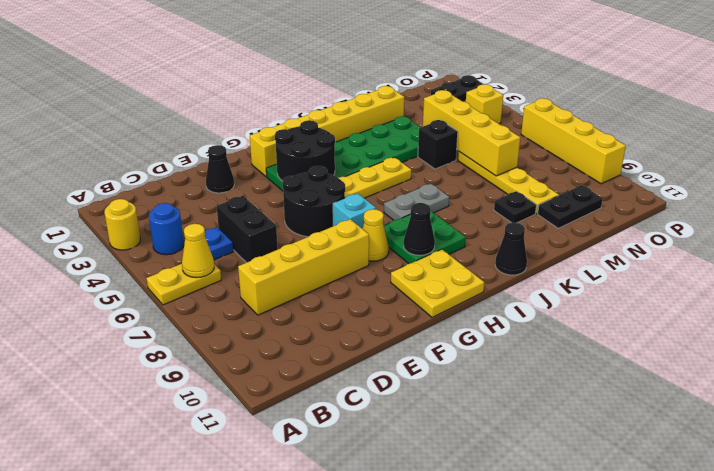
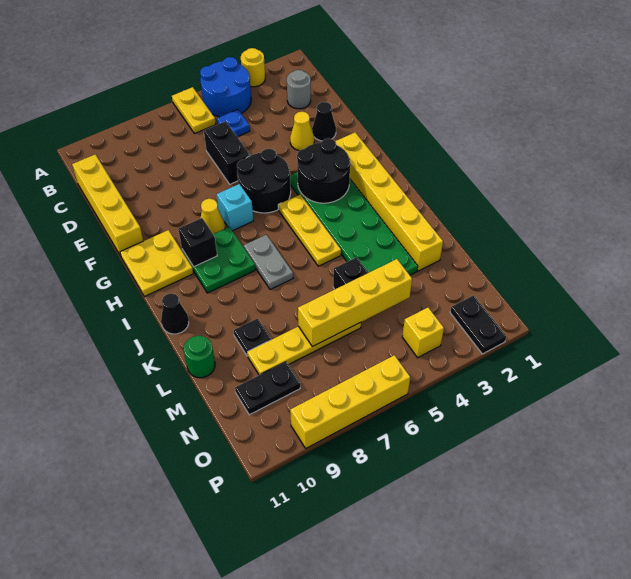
blue round brick B4 level 1 -> blue round brick A4:B5 level 1
yellow cone B6 level 2 -> yellow cone E3 level 1
none -> grey round brick C2 level 1
yellow brick C8:F8 level 1 -> yellow brick C11:F11 level 1
black brick D5:D6 level 1 -> black brick D6:E6 level 1
black cone H9 level 2 -> black brick H9 level 2
none -> green round brick L11 level 1
black plate M10:N10 level 1 -> black plate N9:N10 level 1

